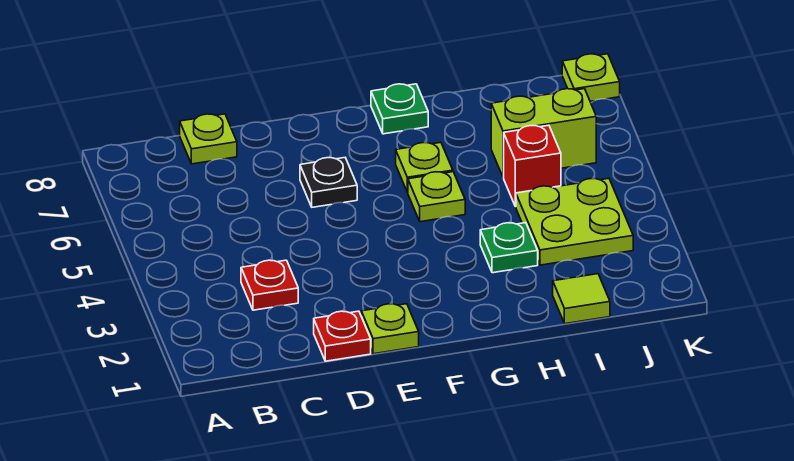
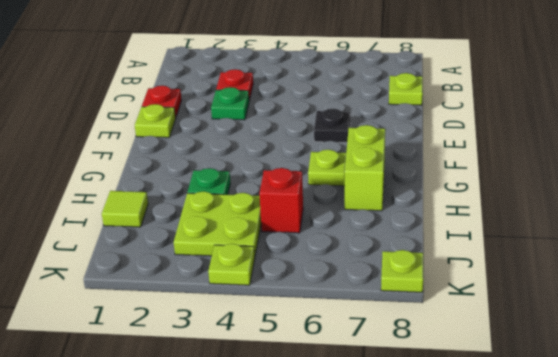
lime plate G5 level 1 -> lime plate K4 level 1
green plate G8 level 1 -> green plate D3 level 1
lime brick I6:J6 level 1 -> lime brick G7:H7 level 1

